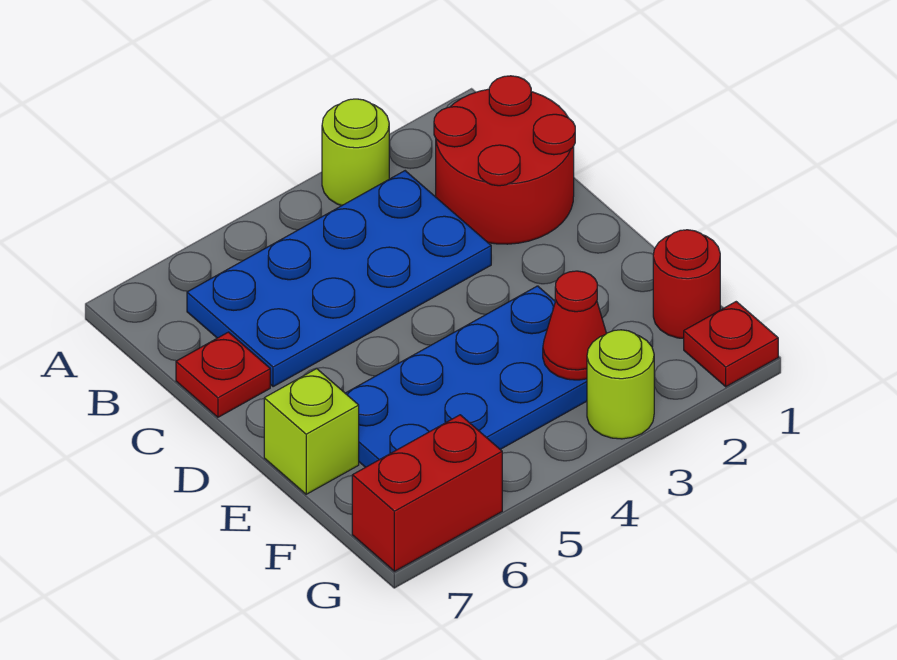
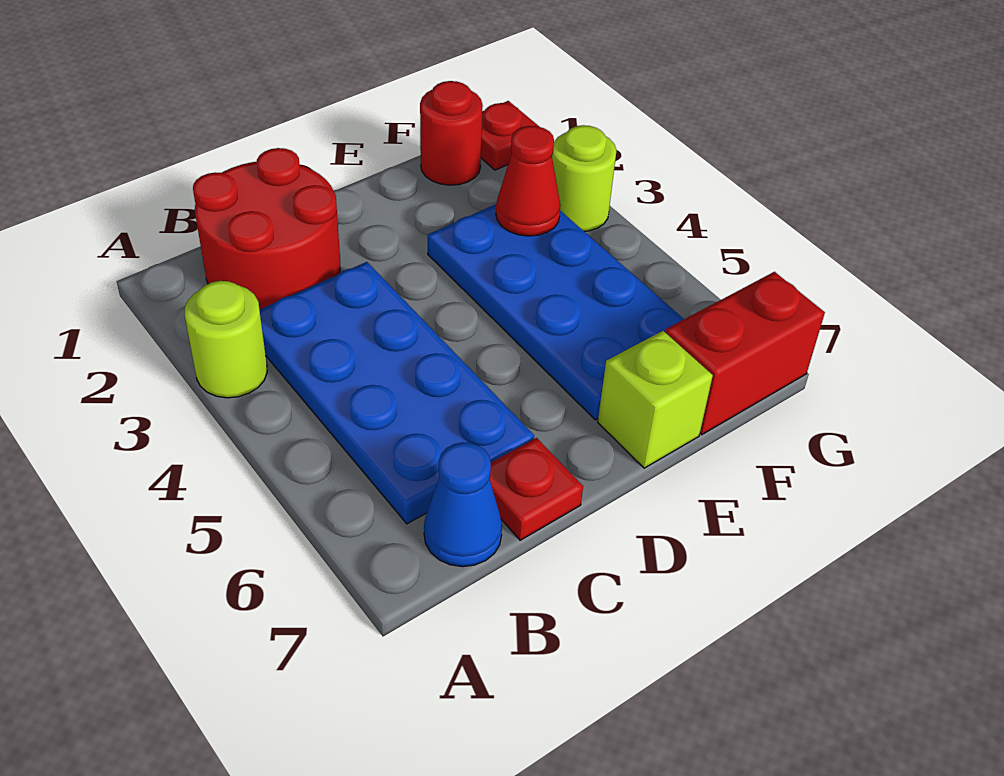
none -> blue cone B7 level 1
red brick G6:G7 level 1 -> red brick F7:G7 level 1

